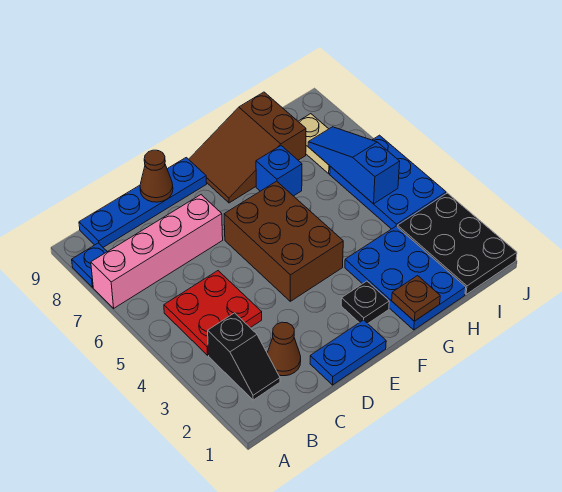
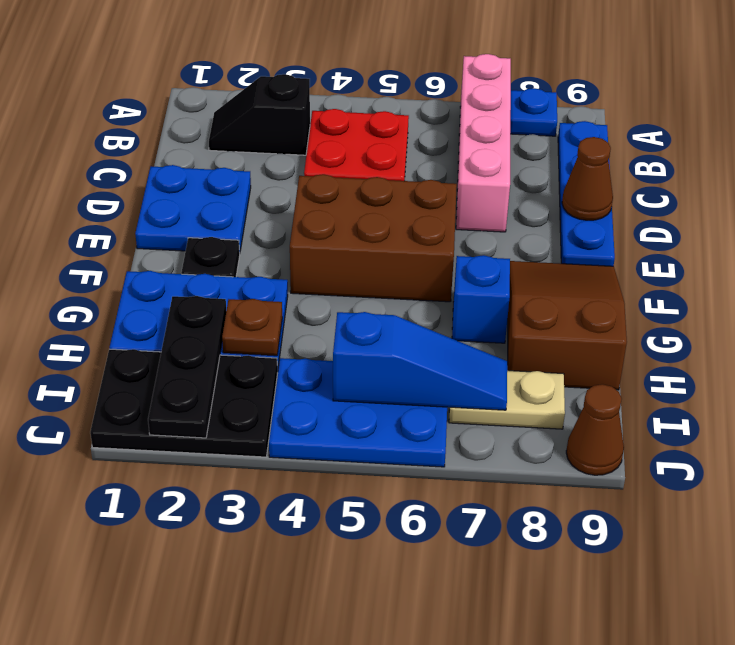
brown cone C2 level 1 -> brown cone J9 level 1
blue plate D1:E1 level 1 -> blue plate D1:E2 level 1
brown plate G1 level 2 -> brown plate H3 level 2
none -> black plate H2:J2 level 2

